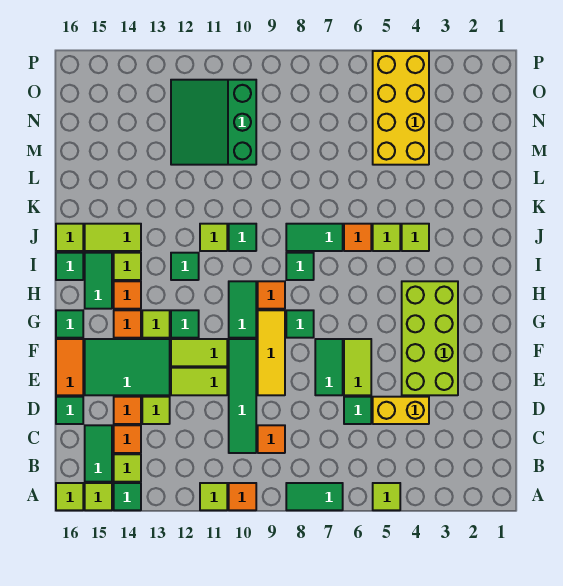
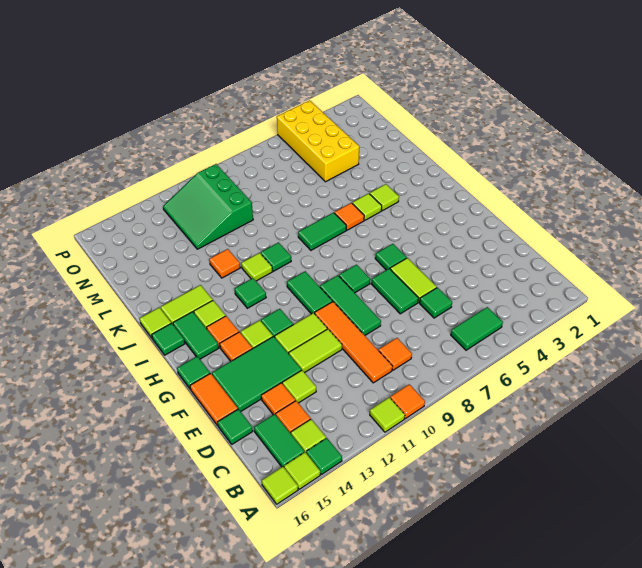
lime tile A5 level 1 -> none
green tile A7:A8 level 1 -> green tile B5:B6 level 1
green tile C10:F10 level 1 -> orange tile C10:F10 level 1
yellow brick D4:D5 level 1 -> none
lime brick E3:H4 level 1 -> none
yellow tile E9:G9 level 1 -> green tile E9:G9 level 1
orange tile H9 level 1 -> orange tile K12 level 1
green tile I8 level 1 -> green tile G6 level 1

